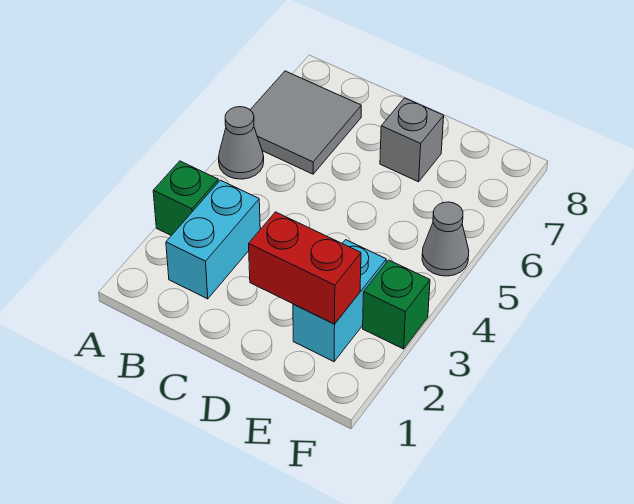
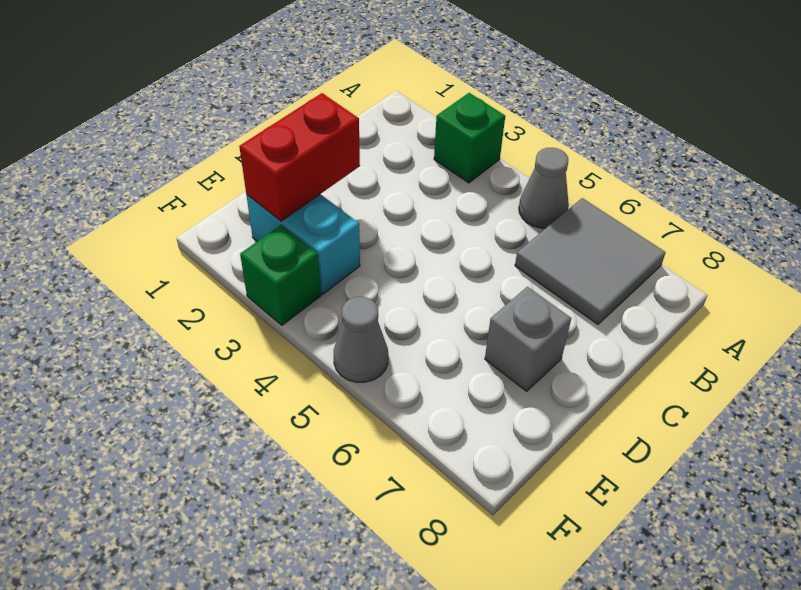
cyan brick B2:B3 level 1 -> none

